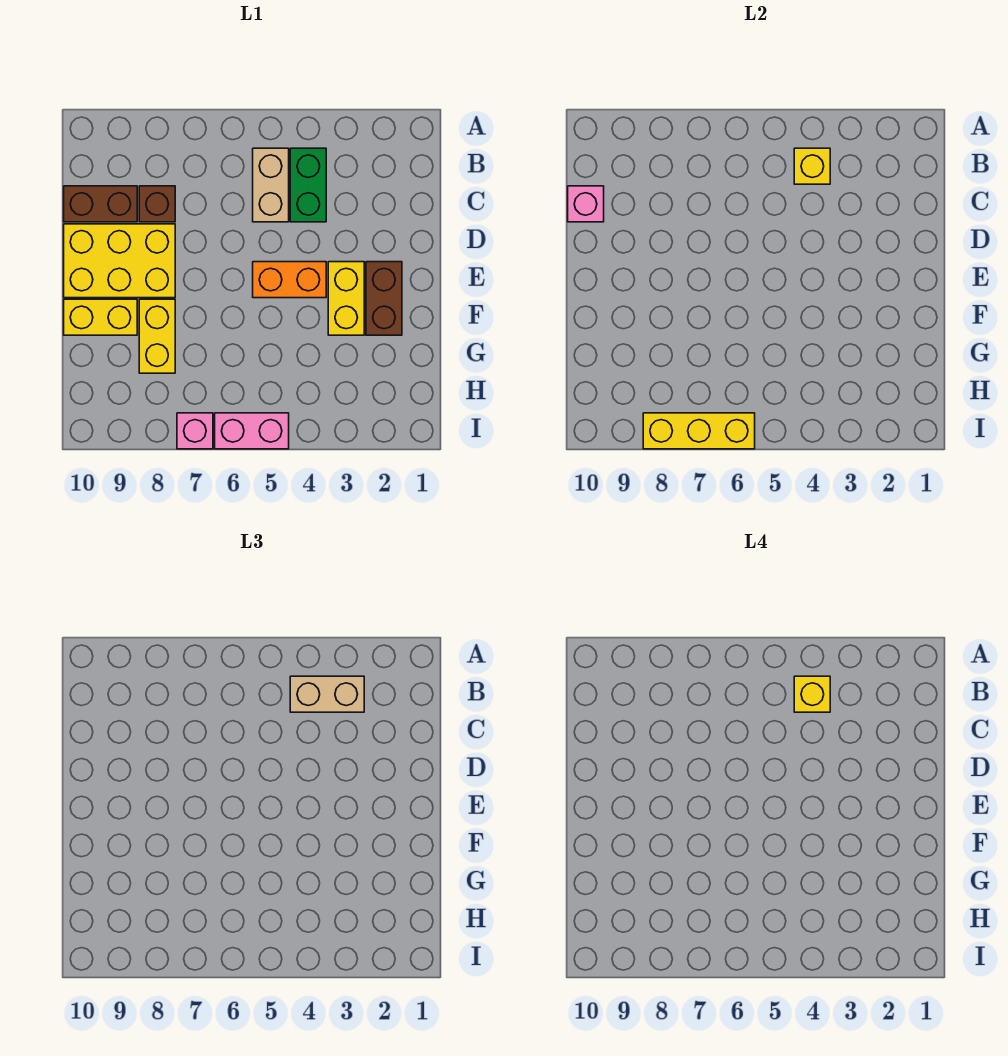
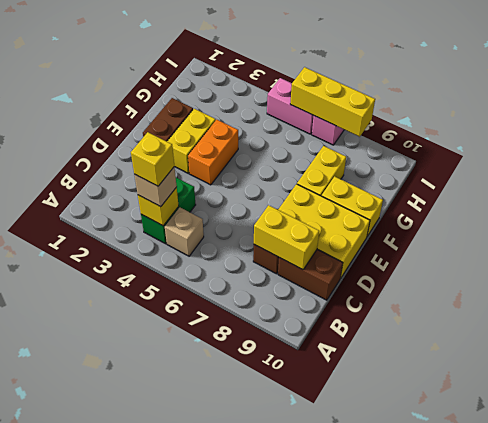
tan brick B3:B4 level 3 -> tan brick B4 level 3
tan brick B5:C5 level 1 -> tan brick B5 level 1
none -> yellow brick C8:C9 level 2
pink brick C10 level 2 -> none
orange brick E4:E5 level 1 -> orange brick E4:F4 level 1

